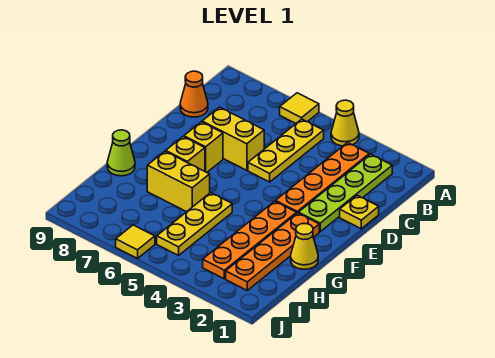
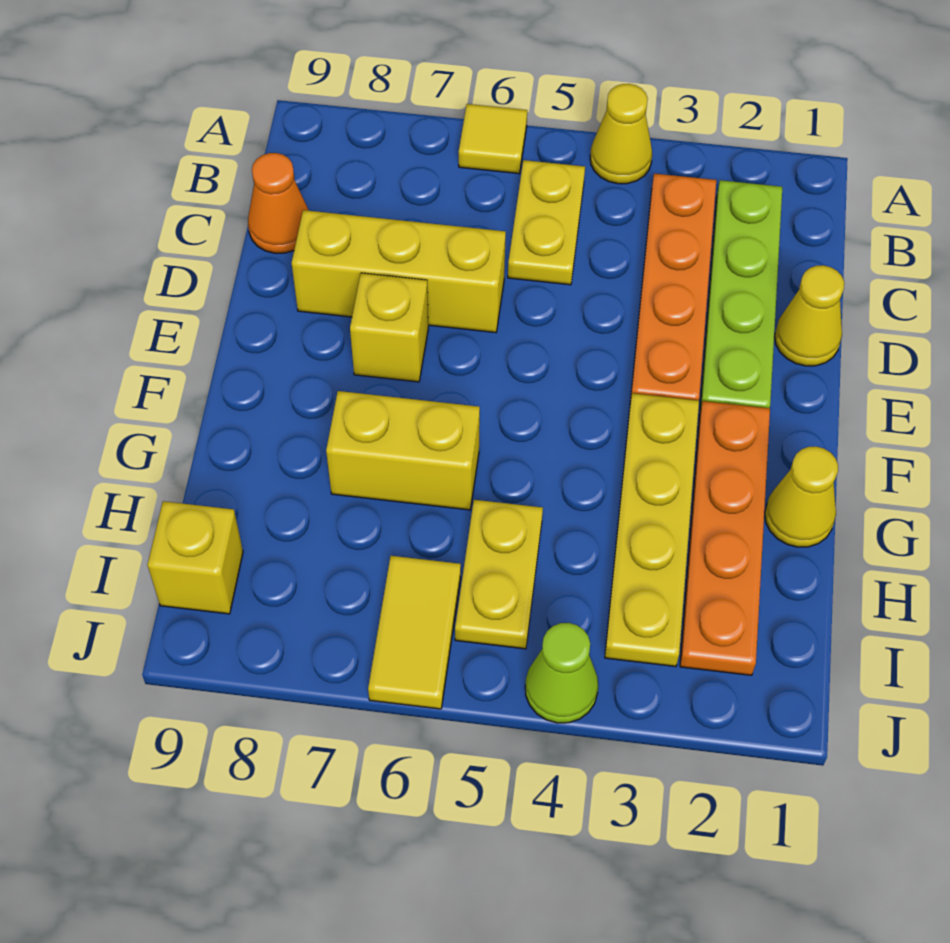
yellow plate B5:D5 level 1 -> yellow plate B5:C5 level 1
yellow plate D1 level 1 -> yellow cone D1 level 1
yellow brick D6:D7 level 1 -> yellow brick D6:D8 level 1
orange plate F3:I3 level 1 -> yellow plate F3:I3 level 1
yellow brick F7 level 1 -> yellow brick I9 level 1
yellow plate G5:I5 level 1 -> yellow plate H5:I5 level 1
lime cone G9 level 1 -> lime cone J4 level 1
yellow tile J6 level 1 -> yellow tile I6:J6 level 1

